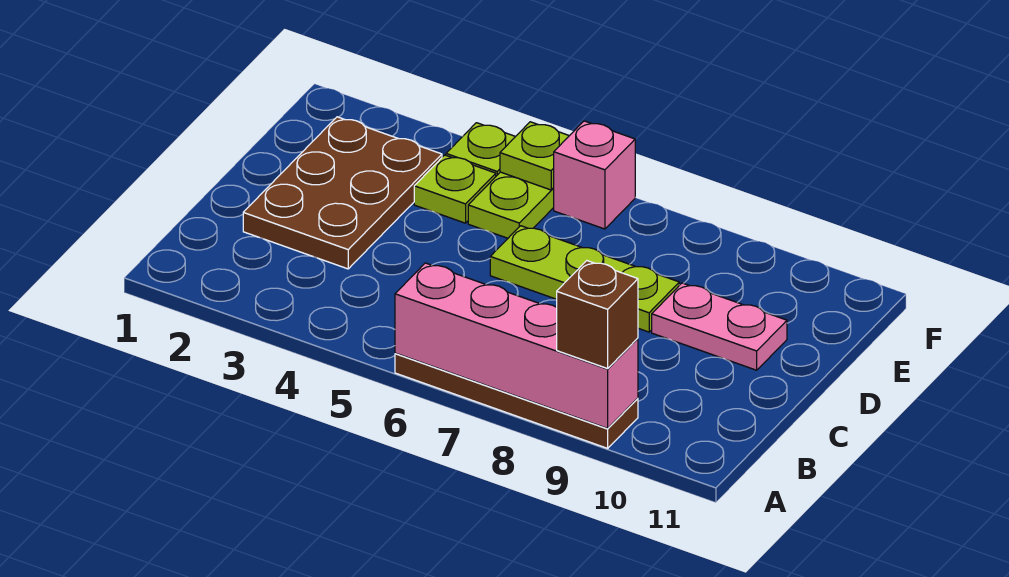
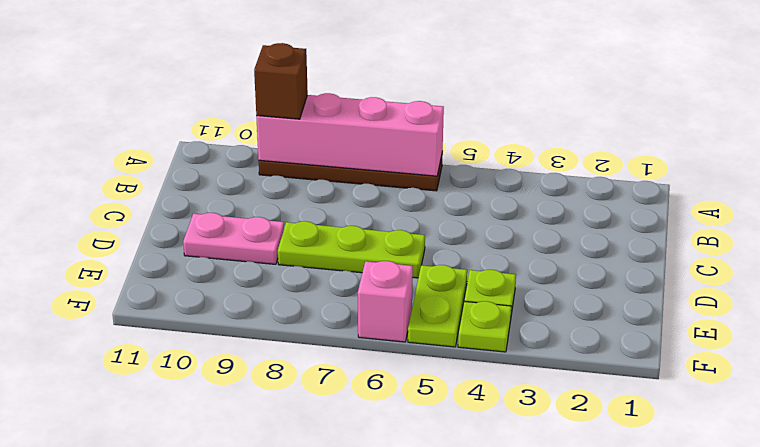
brown plate C2:E3 level 1 -> none
lime plate F5 level 2 -> none

